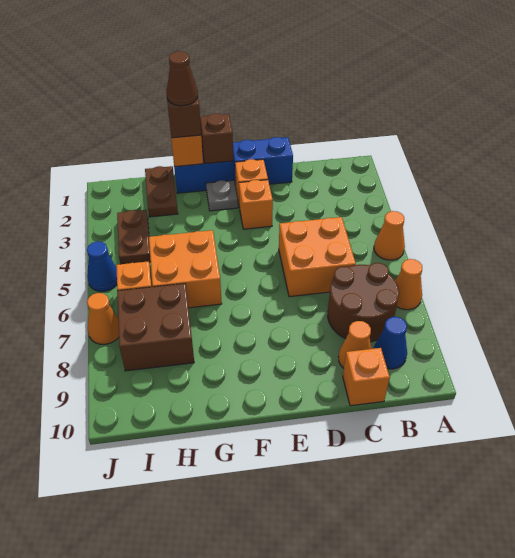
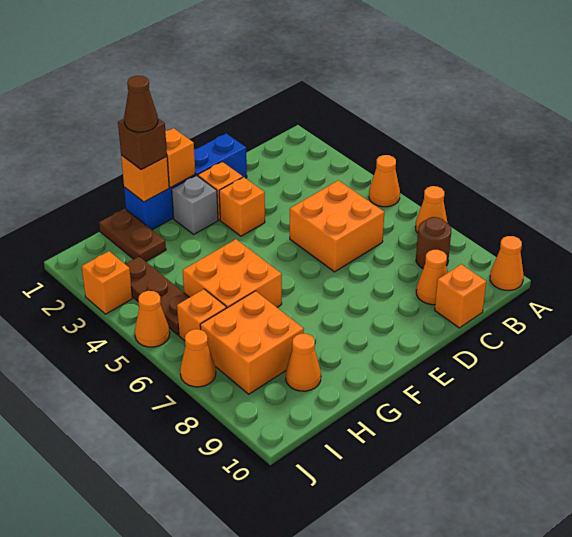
none -> orange cone A10 level 1
brown round brick B7:C8 level 1 -> brown round brick B8 level 1
blue cone B9 level 1 -> none
brown brick F1 level 2 -> orange brick F1 level 2
grey plate F2 level 1 -> grey brick F2 level 1
brown brick H7:I8 level 1 -> orange brick H7:I8 level 1
none -> orange cone H9 level 1
brown plate I3:I4 level 1 -> brown plate I3:I5 level 1
none -> orange brick J3 level 1
blue cone J5 level 1 -> orange cone J5 level 1

